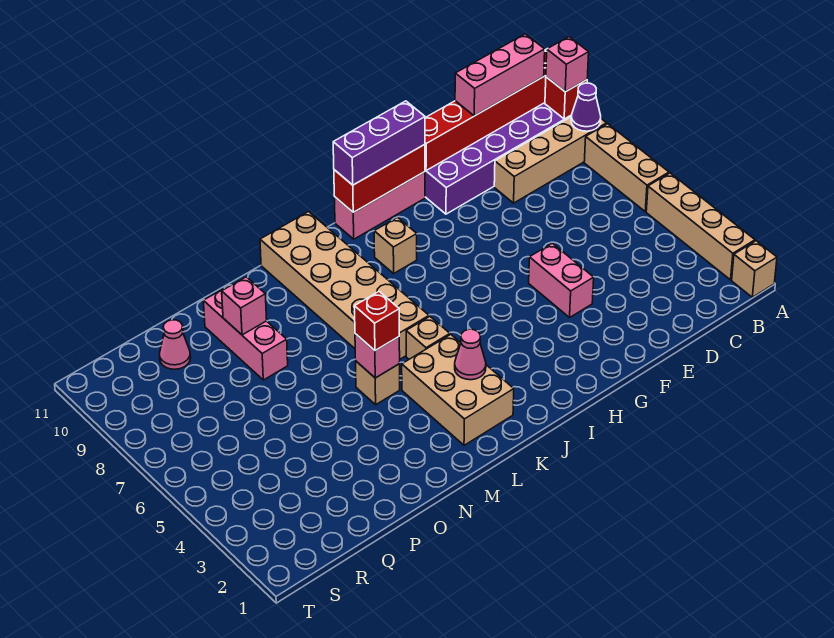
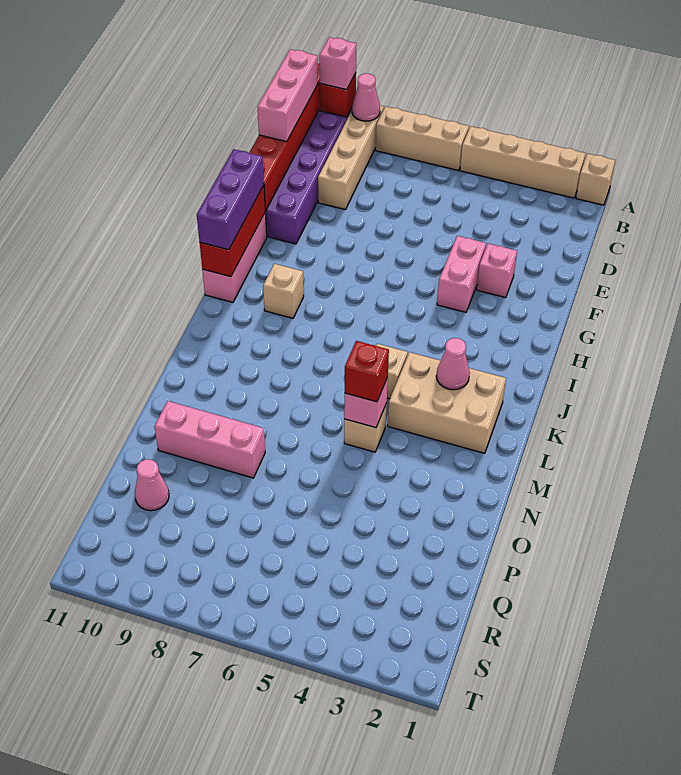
purple cone A9 level 2 -> pink cone A9 level 2
pink brick F4:F5 level 1 -> pink brick F4:G4 level 1
tan brick K6:L11 level 1 -> none
pink brick O9 level 2 -> pink brick F3 level 1

